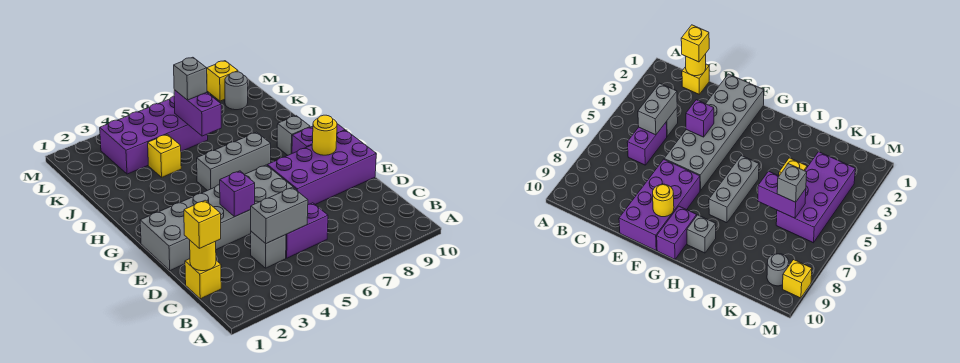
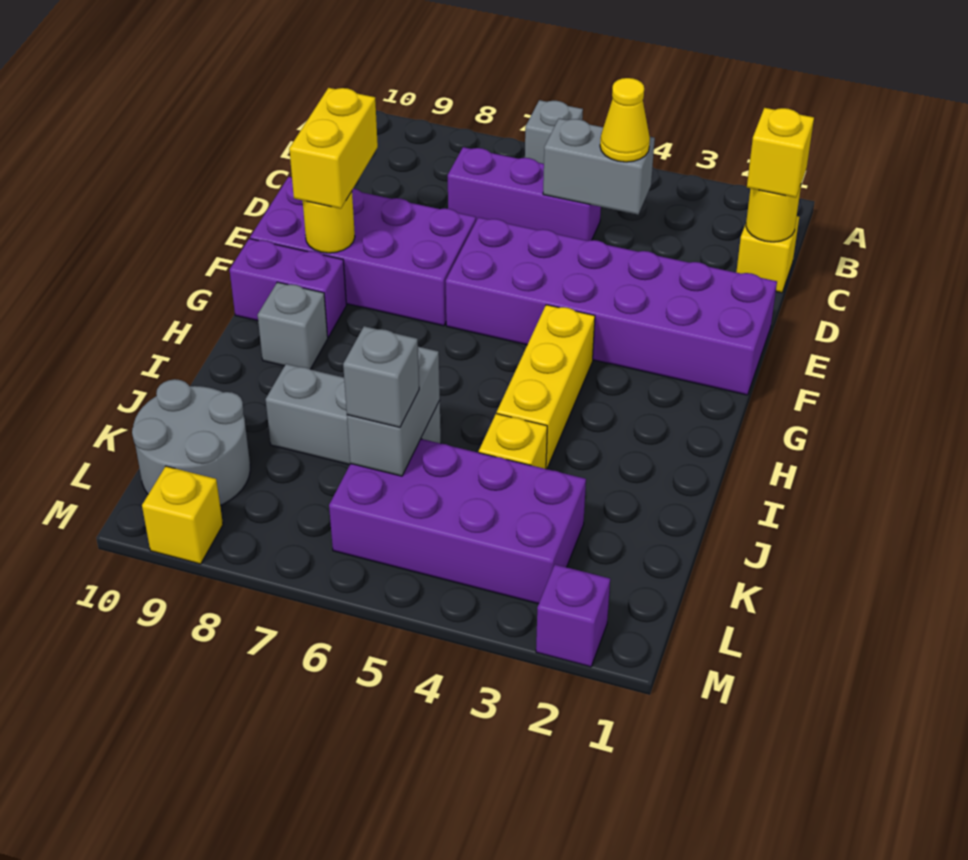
grey brick C4 level 1 -> grey brick A6 level 1
none -> yellow cone C4 level 3
purple brick C5:C6 level 1 -> purple brick C5:C7 level 1
grey brick E1:F6 level 1 -> purple brick E1:F6 level 1
purple brick E4 level 2 -> purple brick M2 level 1
none -> yellow brick E9:F9 level 3
none -> yellow brick G4:I4 level 1
grey brick H5:H7 level 1 -> grey brick J6:J8 level 1
purple brick J6:K6 level 2 -> grey brick J6:K6 level 2
grey round brick L9 level 1 -> grey round brick K9:L10 level 1

